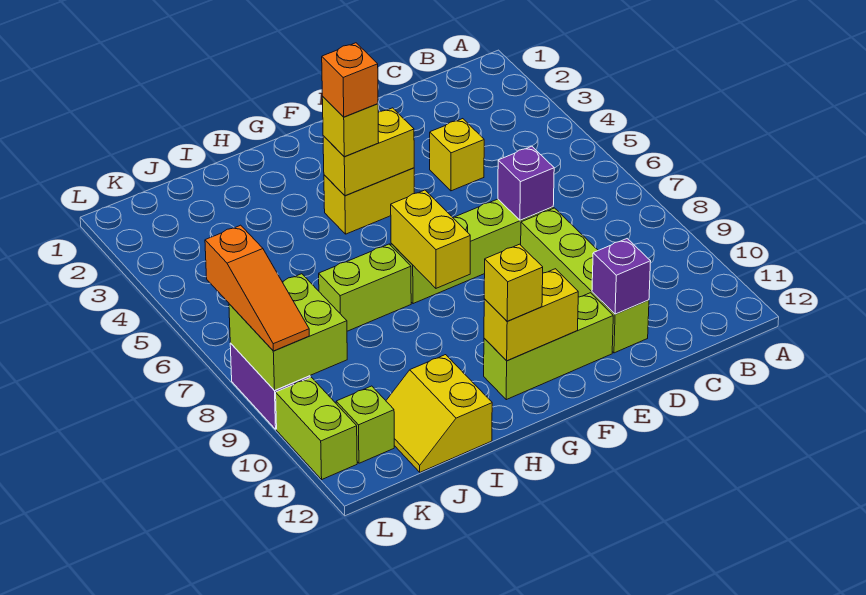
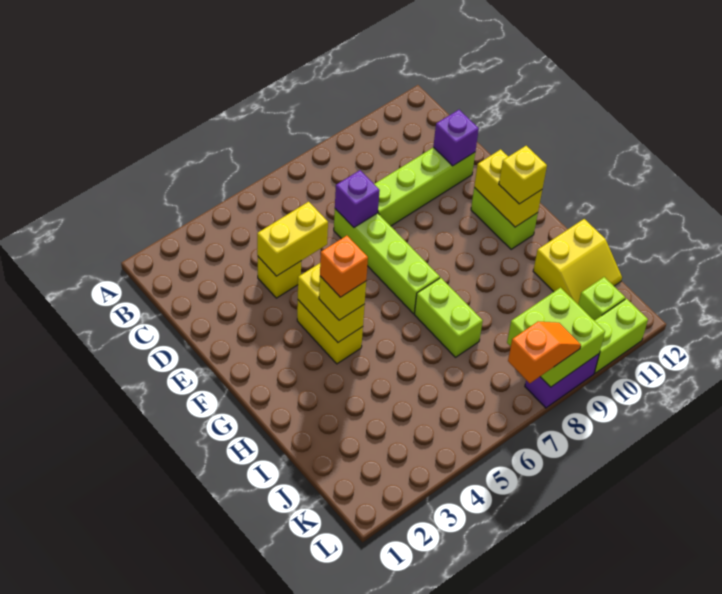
lime brick E11:G11 level 1 -> lime brick F11:G11 level 1
yellow brick G7:G8 level 2 -> yellow brick D4:D5 level 2
orange slope L7:L9 level 3 top 7 -> orange slope L7:L8 level 3 top 7

